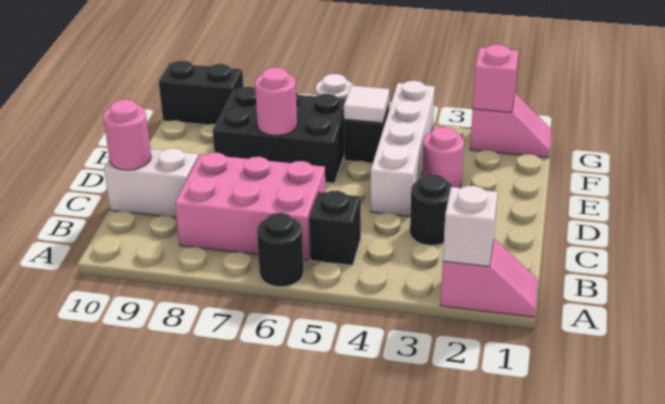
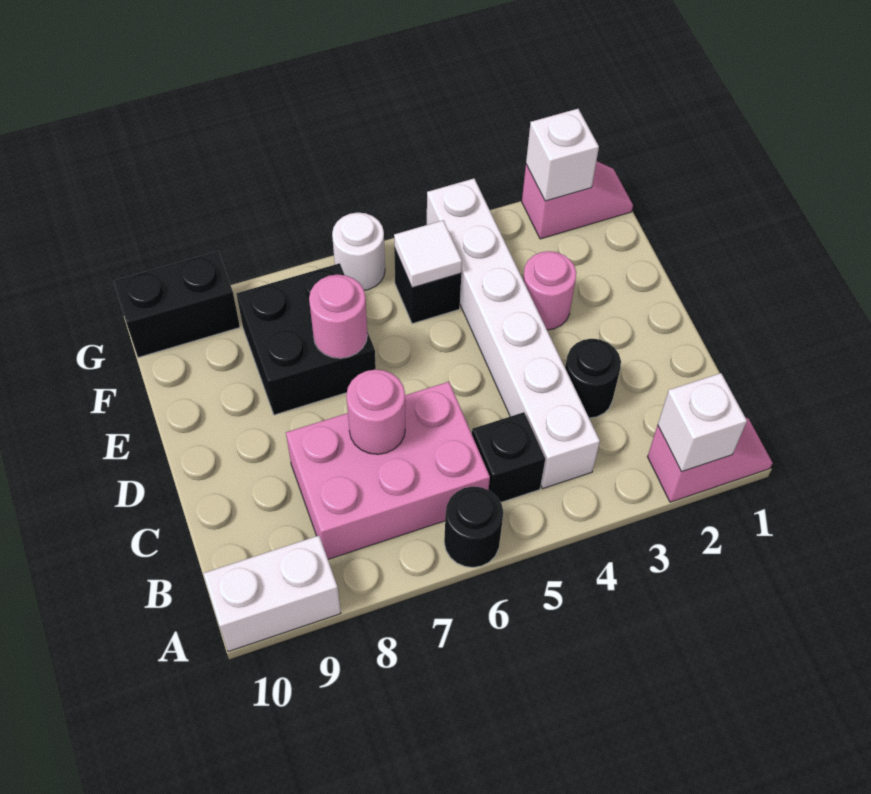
white brick C9:C10 level 1 -> white brick A9:A10 level 1
pink round brick C10 level 2 -> pink round brick C7 level 2
white brick D4:G4 level 1 -> white brick B4:G4 level 1
black brick E6:F8 level 1 -> black brick E7:F8 level 1
pink brick G2 level 2 -> white brick G2 level 2

